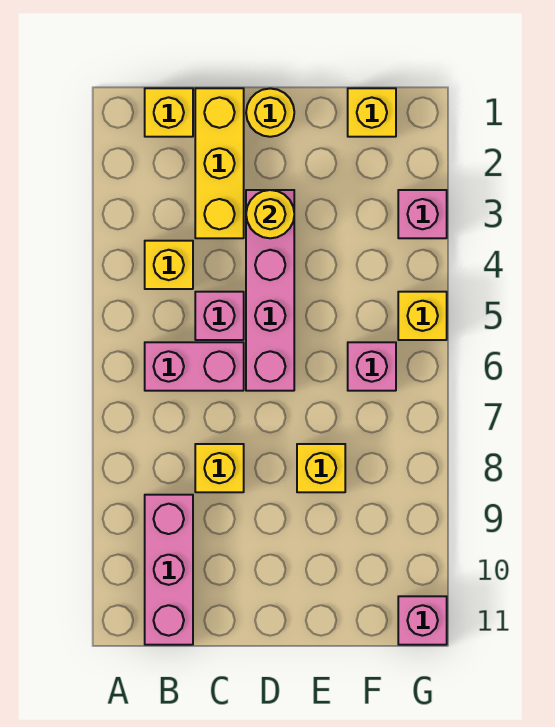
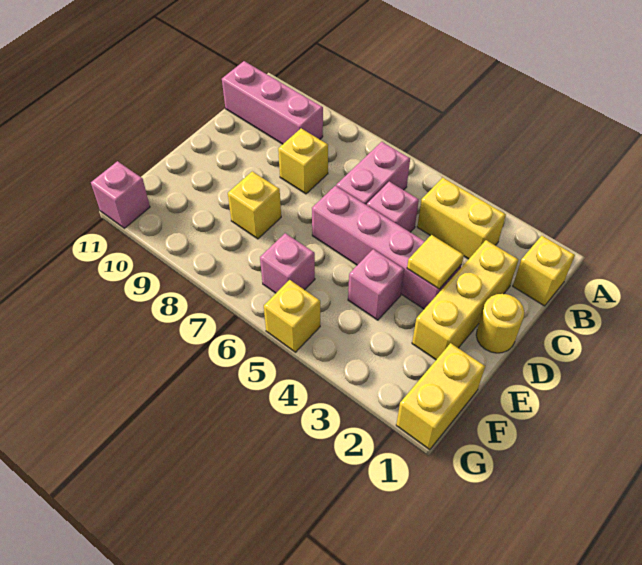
yellow brick B4 level 1 -> yellow brick B3:B4 level 1
yellow brick C1:C3 level 1 -> yellow brick C2:E2 level 1
yellow round brick D3 level 2 -> yellow tile D3 level 2
yellow brick F1 level 1 -> yellow brick F1:G1 level 1
pink brick G3 level 1 -> pink brick E4 level 1

